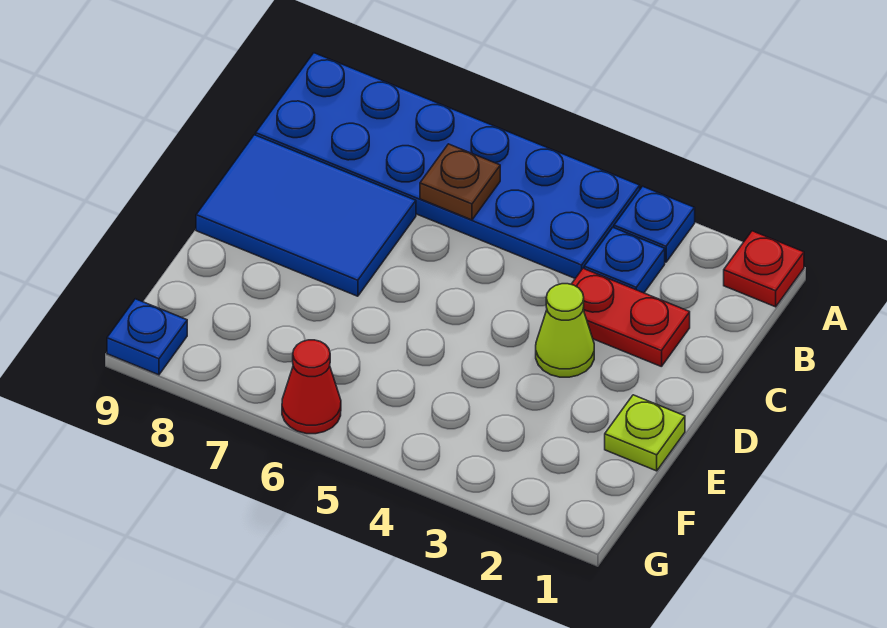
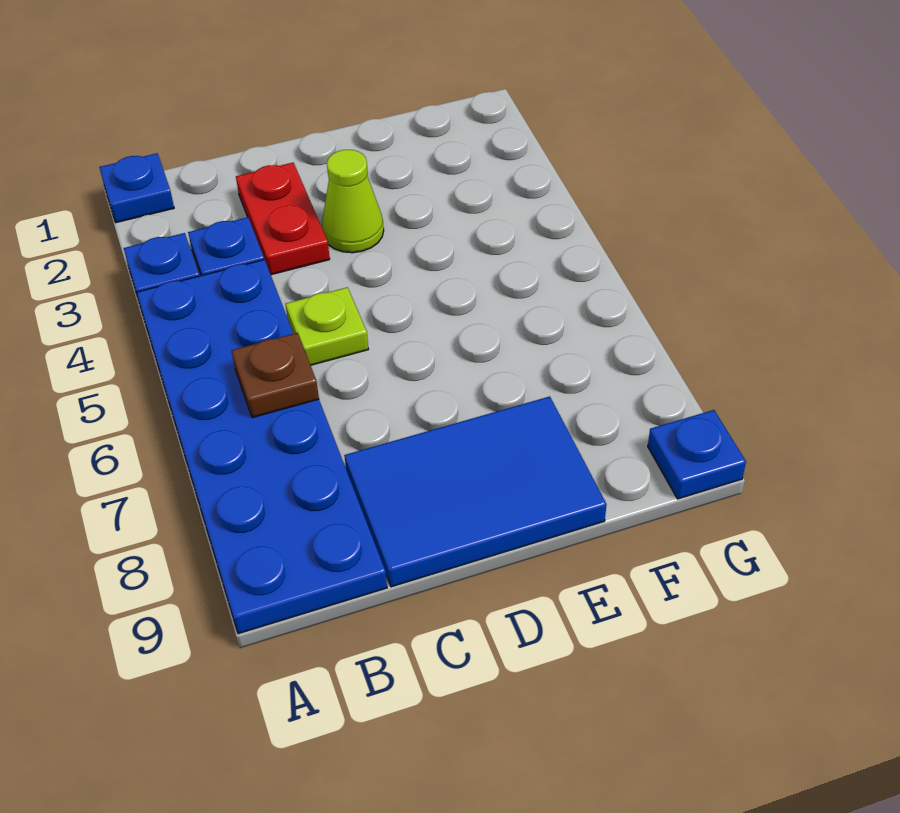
red plate A1 level 1 -> blue plate A1 level 1
blue tile C7:D9 level 1 -> blue tile C8:E9 level 1
lime plate E1 level 1 -> lime plate C5 level 1
red cone G6 level 1 -> none

